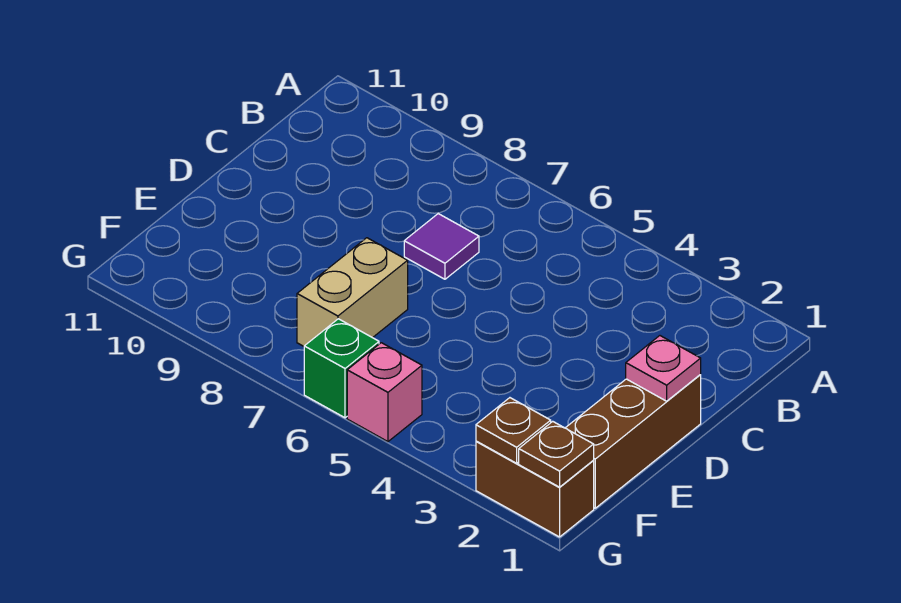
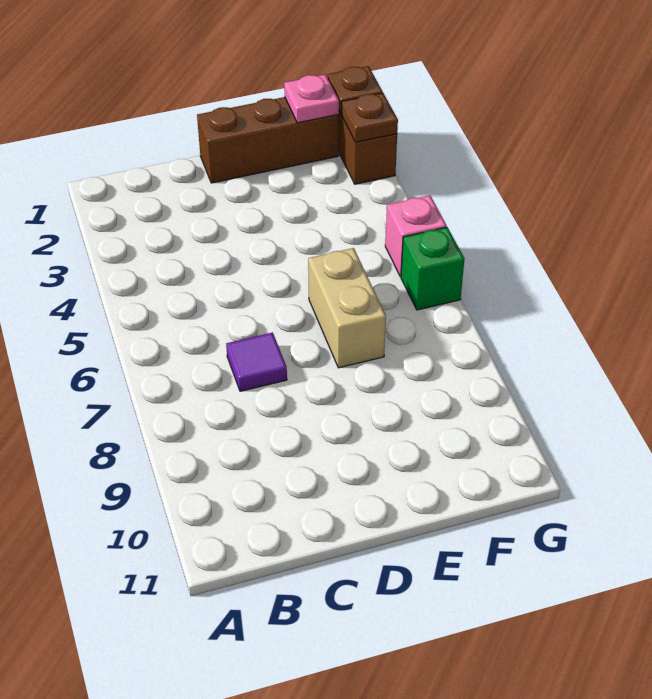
pink plate D1 level 2 -> pink plate F1 level 2
tan brick E7:F7 level 1 -> tan brick E6:E7 level 1

